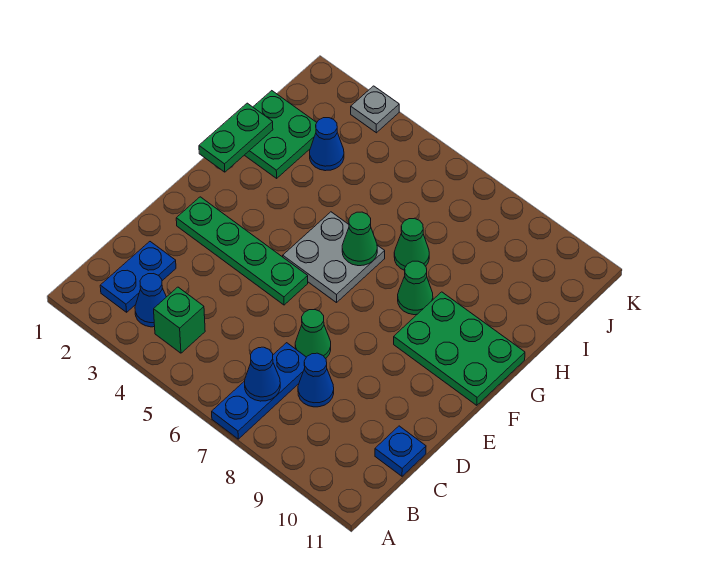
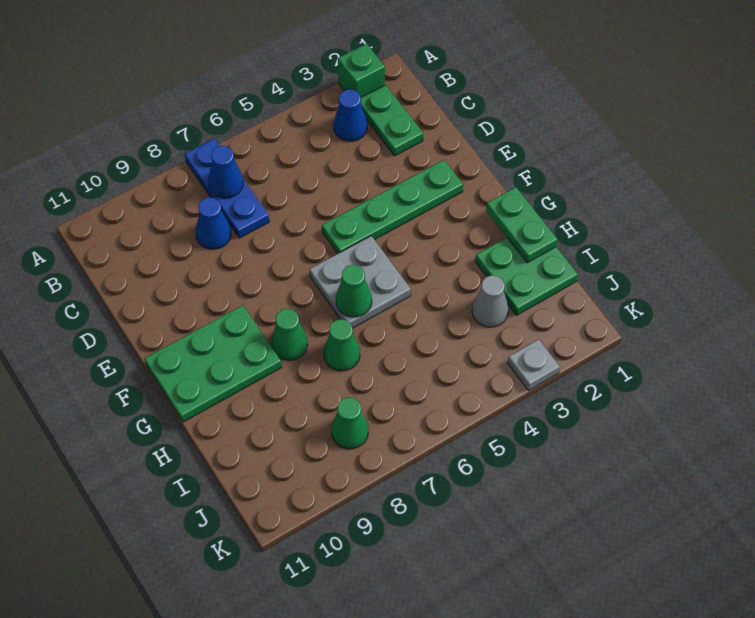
blue plate B2:C2 level 1 -> green plate B2:C2 level 1
green brick B4 level 1 -> green brick A2 level 1
blue plate C11 level 1 -> none
green cone D7 level 1 -> green cone J8 level 1
blue cone I3 level 1 -> grey cone I3 level 1

